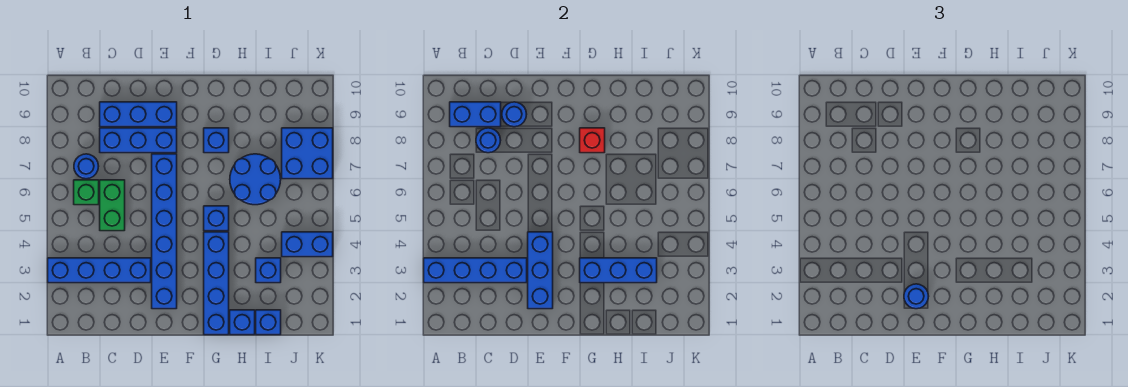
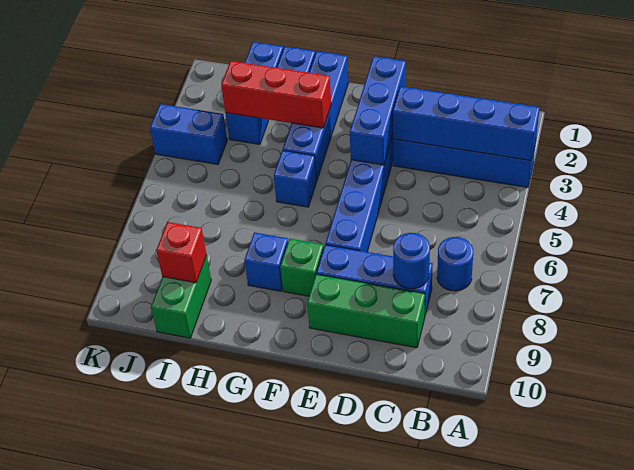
green brick B6 level 1 -> green brick F8 level 1
blue brick B9:C9 level 2 -> none
green brick C5:C6 level 1 -> green brick I9:I10 level 1
blue brick C9:E9 level 1 -> green brick C9:E9 level 1
blue round brick D9 level 2 -> none
blue round brick E2 level 3 -> none
blue brick G3:I3 level 2 -> red brick G3:I3 level 2
red brick G8 level 2 -> red brick I9 level 2
blue round brick H6:I7 level 1 -> none
blue brick J7:K8 level 1 -> none

